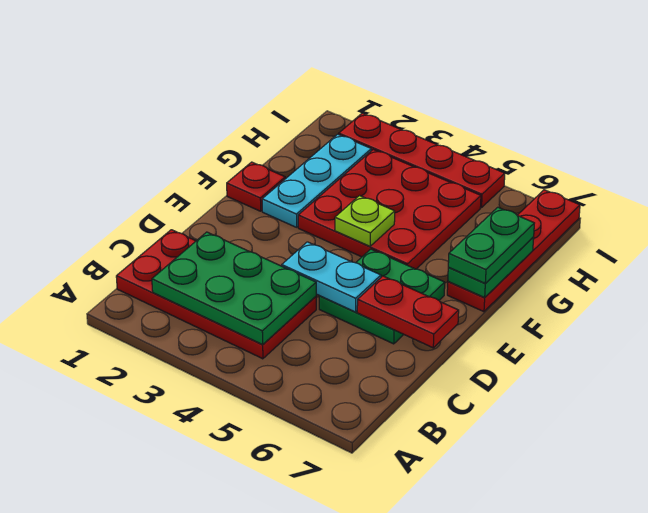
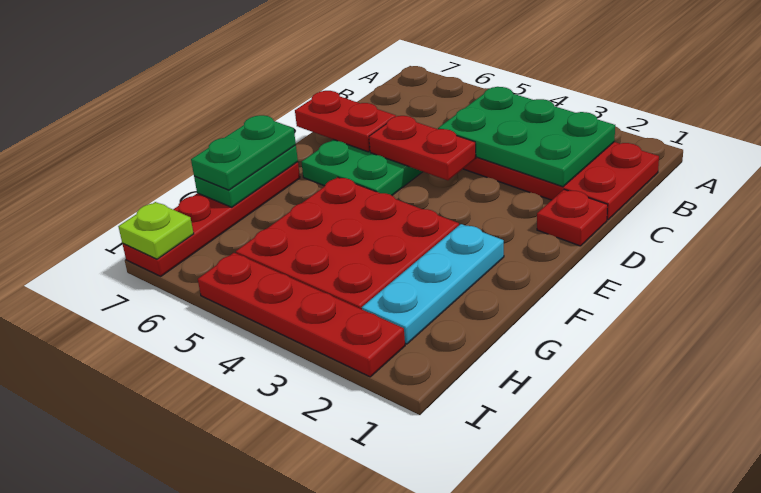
cyan plate D4:D5 level 2 -> red plate D4:D5 level 2
red plate F1 level 1 -> red plate D1 level 1
lime plate F4 level 2 -> lime plate I7 level 2

